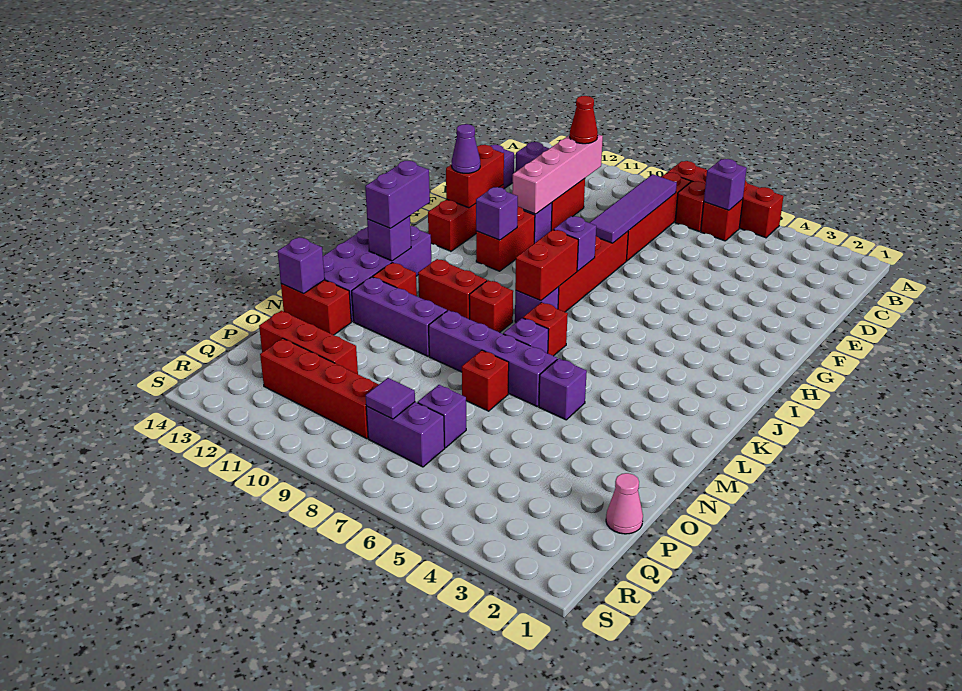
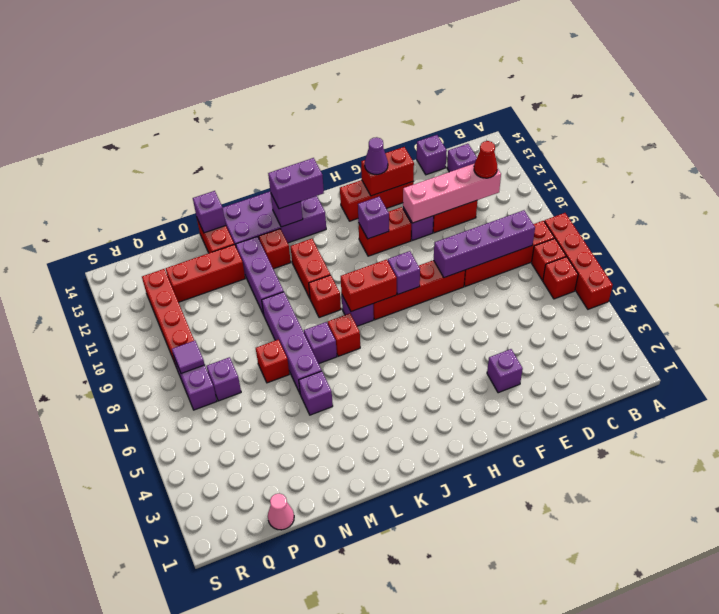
purple brick B6 level 2 -> purple brick F3 level 1
purple tile C8:F8 level 2 -> purple brick C8:F8 level 2
red brick P11:P13 level 1 -> red brick N12:P12 level 1

